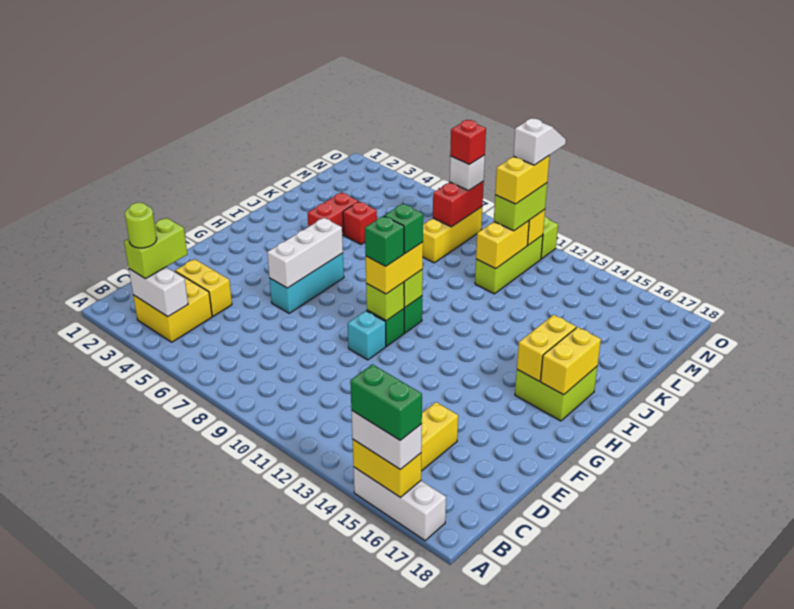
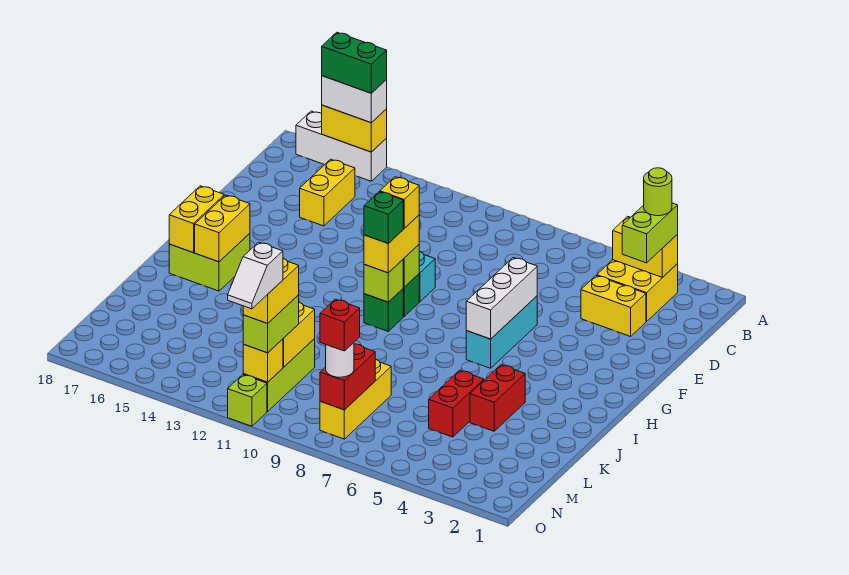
white brick B3:B4 level 2 -> yellow brick B3:B4 level 2
green brick G10 level 4 -> yellow brick G10 level 4
red brick K5 level 1 -> red brick K5:L5 level 1
white brick N8 level 3 -> white round brick N8 level 3

